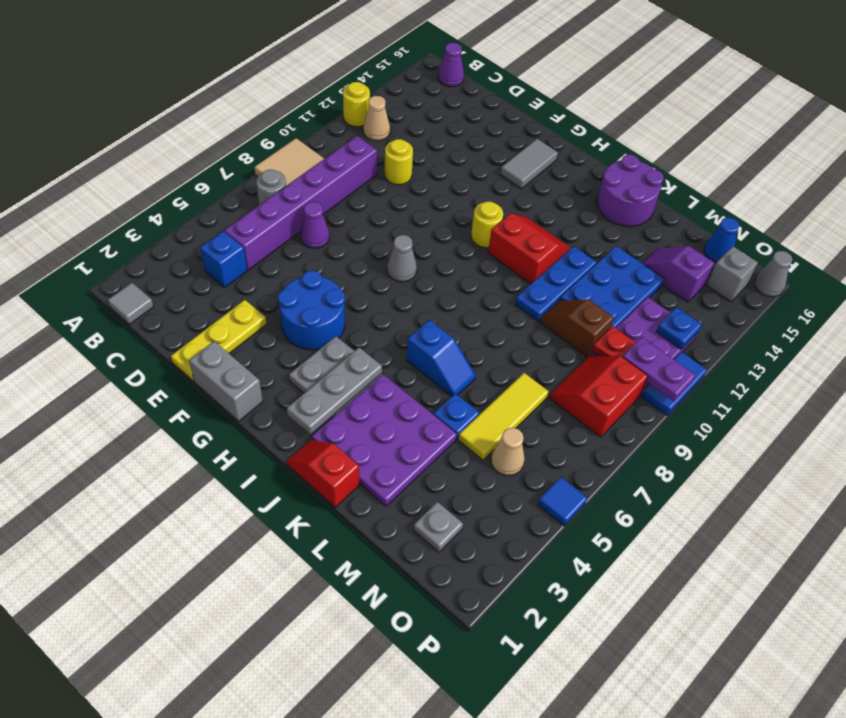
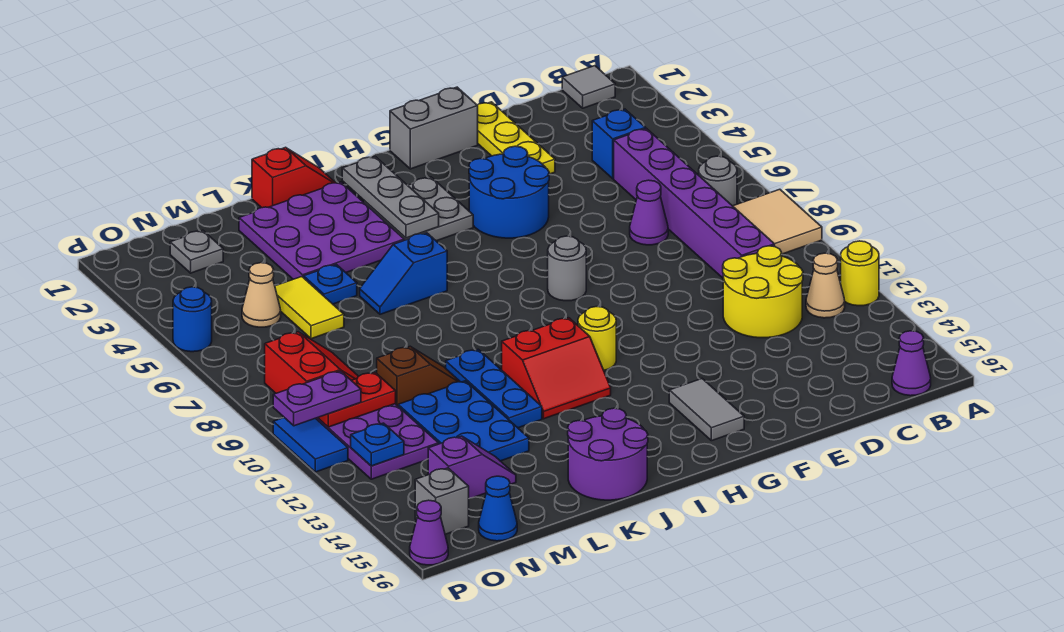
yellow round brick D11 level 1 -> yellow round brick C11:D12 level 1
grey cone G8 level 1 -> grey round brick G8 level 1
yellow tile M5:M7 level 1 -> yellow tile M5:M6 level 1
blue tile P5 level 1 -> blue round brick P5 level 1
grey cone P16 level 1 -> purple cone P16 level 1

